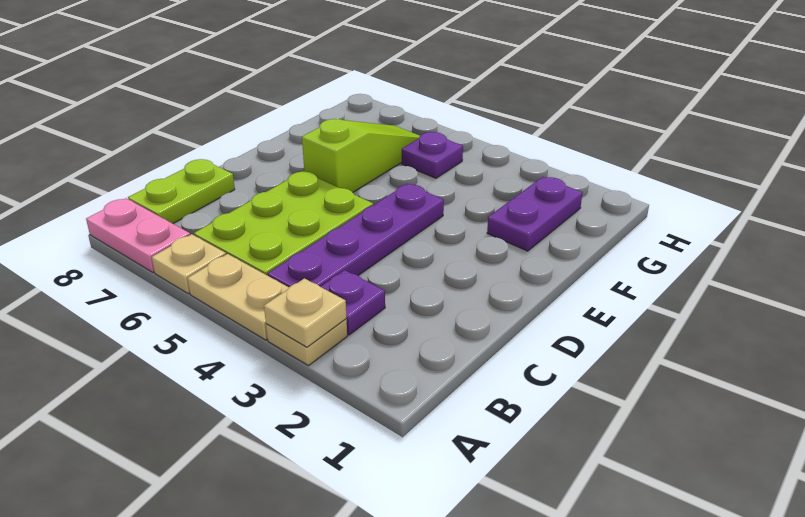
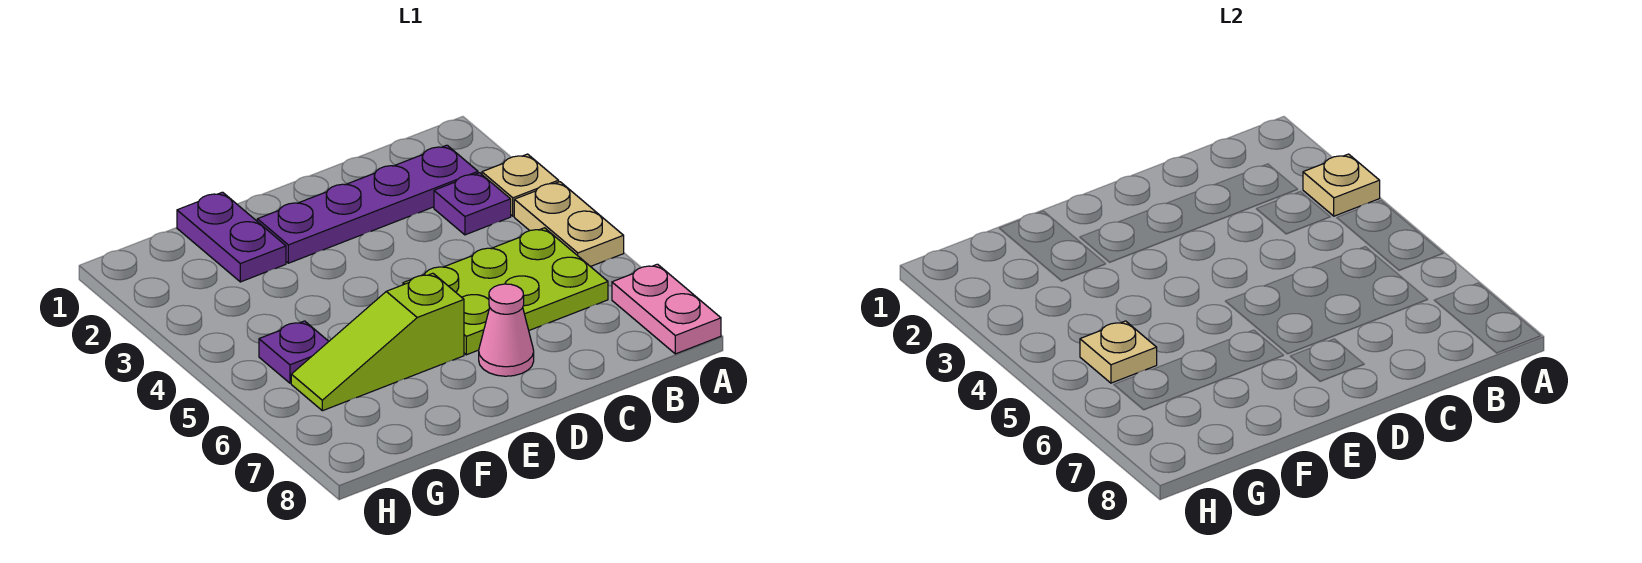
tan plate A6 level 1 -> tan plate G5 level 2
purple plate B4:E4 level 1 -> purple plate B2:E2 level 1
lime plate B8:C8 level 1 -> none
none -> pink cone D7 level 1
purple plate F2:G2 level 1 -> purple plate F1:F2 level 1

